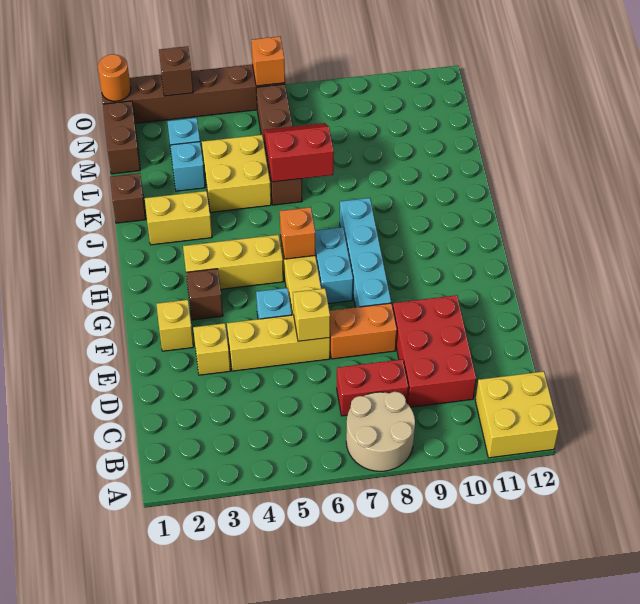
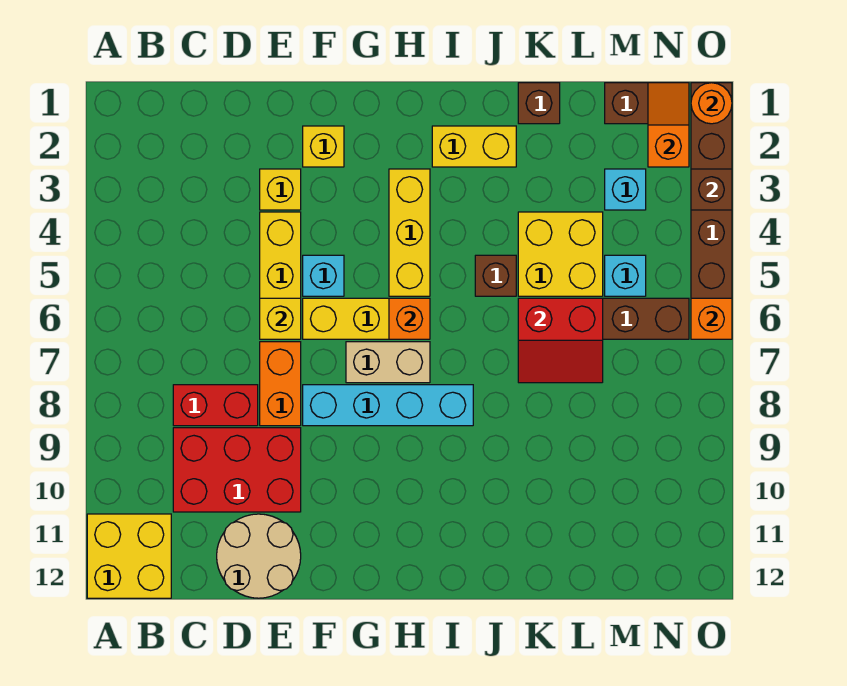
tan round brick A7:B8 level 1 -> tan round brick D11:E12 level 1
red brick C7:C8 level 1 -> red brick C8:D8 level 1
brown brick G3 level 1 -> brown brick J5 level 1
cyan brick G7:H7 level 1 -> tan brick G7:H7 level 1
yellow brick J2:J3 level 1 -> yellow brick I2:J2 level 1
red slope K6:L7 level 2 top K -> red slope K6:L7 level 2 top 6
cyan brick L3 level 1 -> cyan brick M5 level 1
none -> orange slope N1:N2 level 2 top 2

